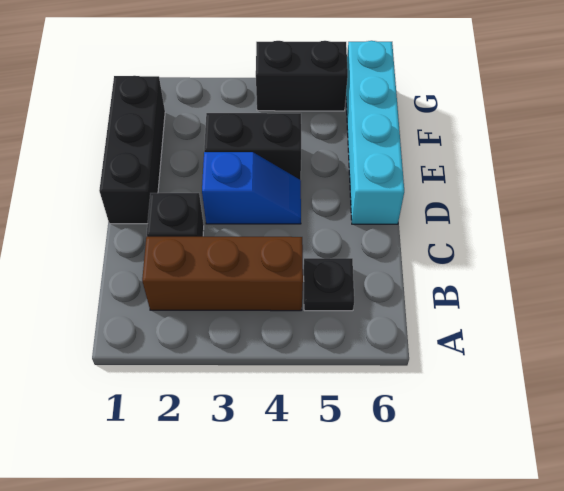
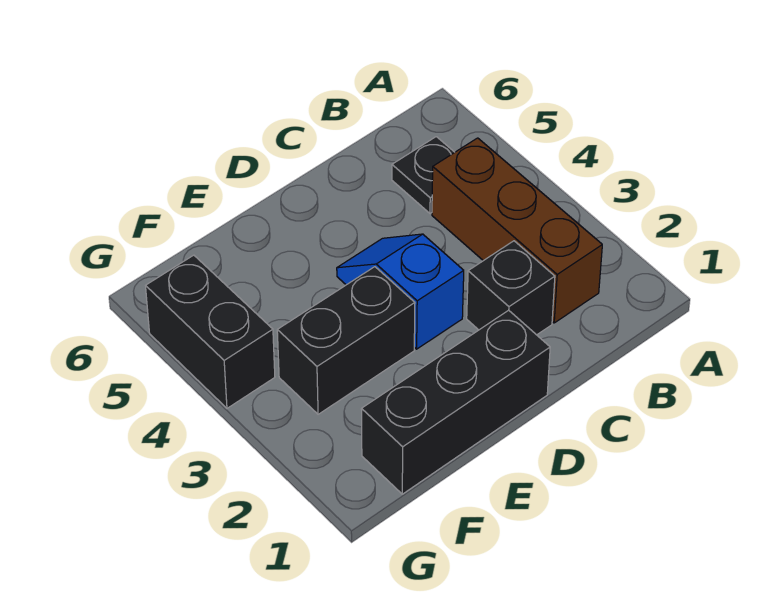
cyan brick D6:G6 level 1 -> none
black brick E3:E4 level 1 -> black brick E3:F3 level 1

